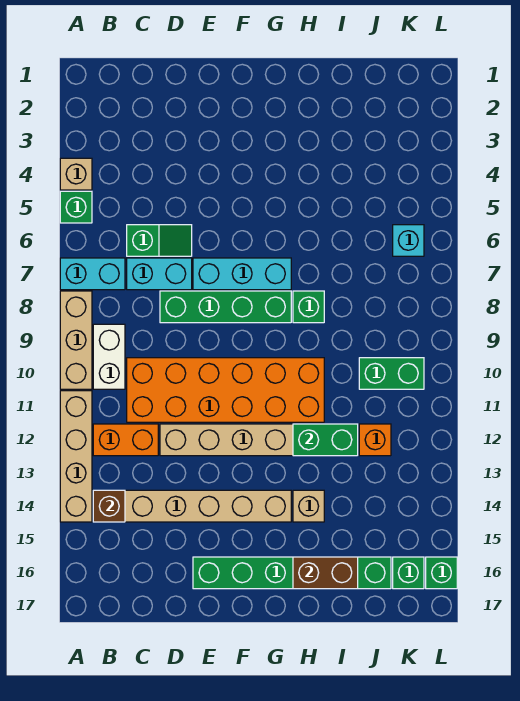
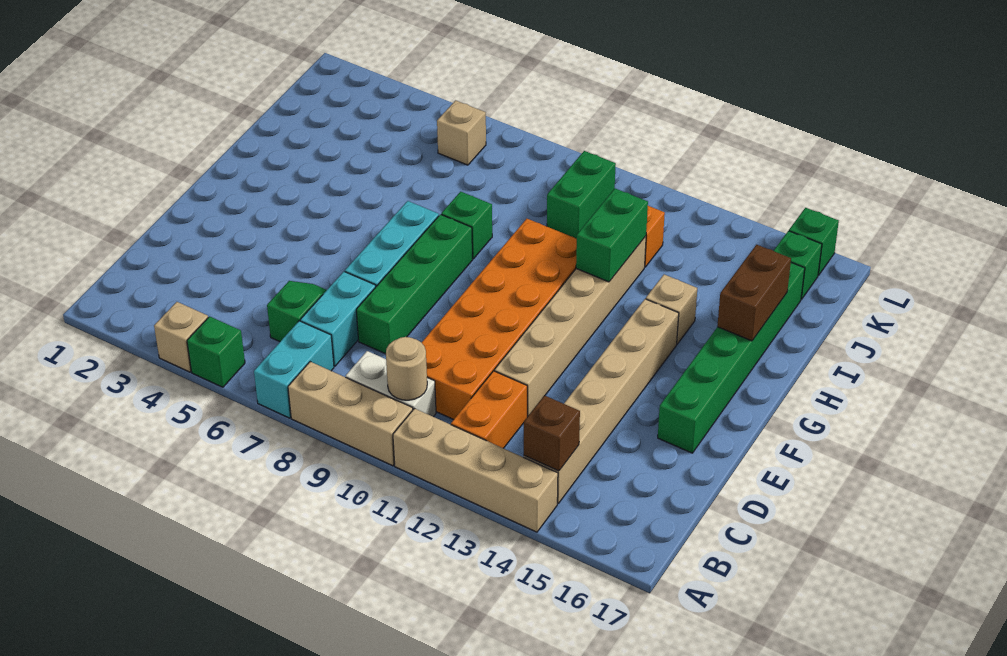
none -> tan round brick B10 level 2
cyan brick K6 level 1 -> tan brick K6 level 1

